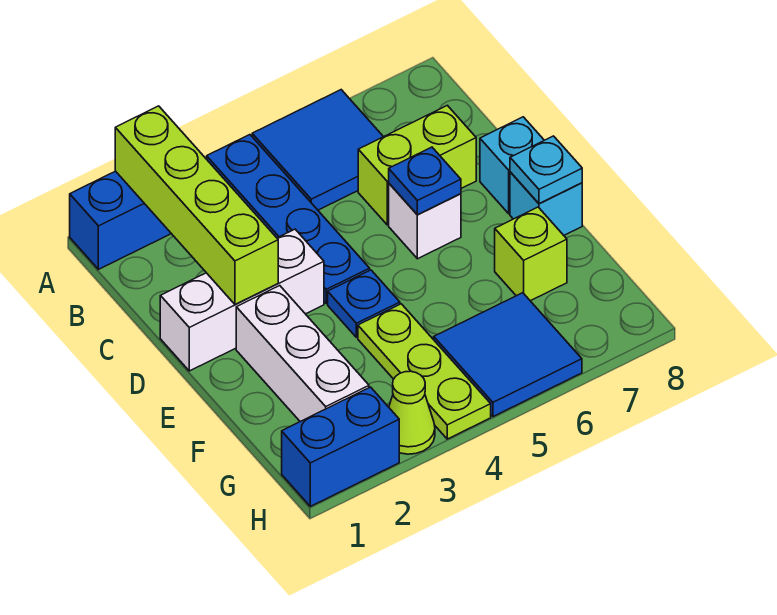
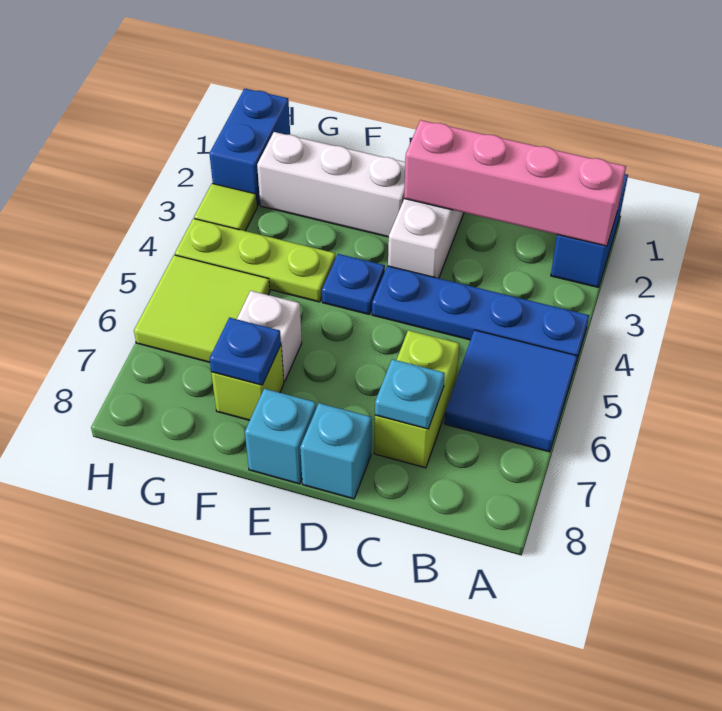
lime brick A2:D2 level 2 -> pink brick A2:D2 level 2
white brick D6 level 1 -> white brick F6 level 1
blue plate D6 level 2 -> blue plate F7 level 2
cyan plate E8 level 2 -> cyan plate C7 level 2
blue tile G5:H6 level 1 -> lime tile G5:H6 level 1
lime cone H3 level 1 -> lime tile H3 level 1

